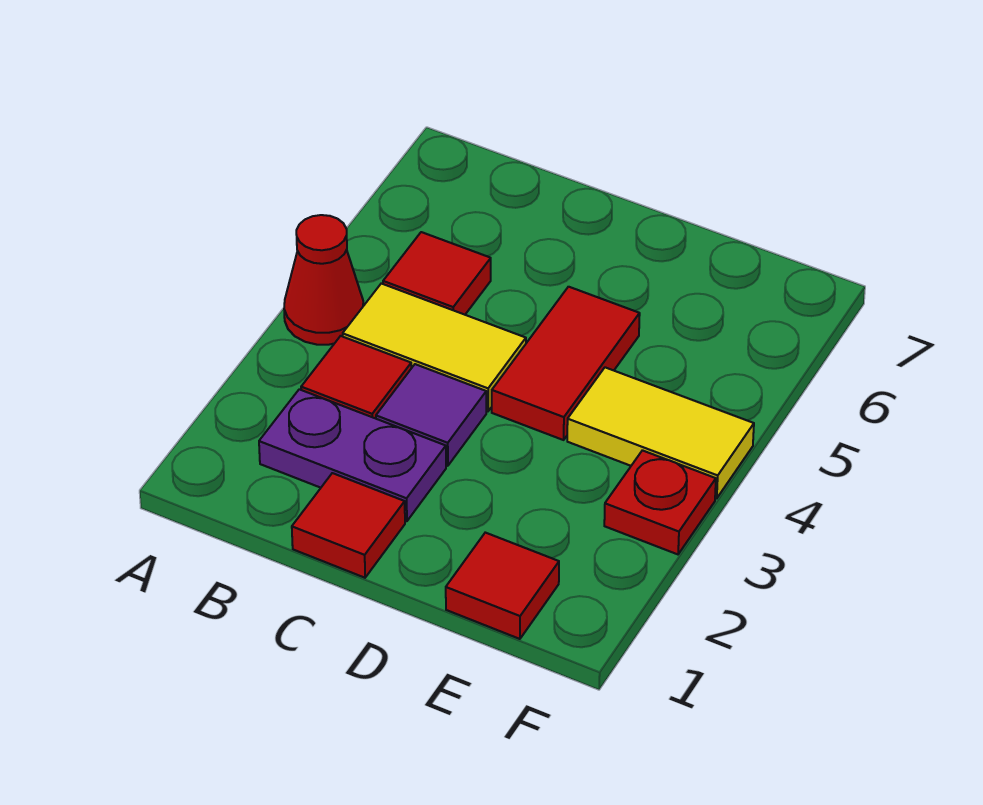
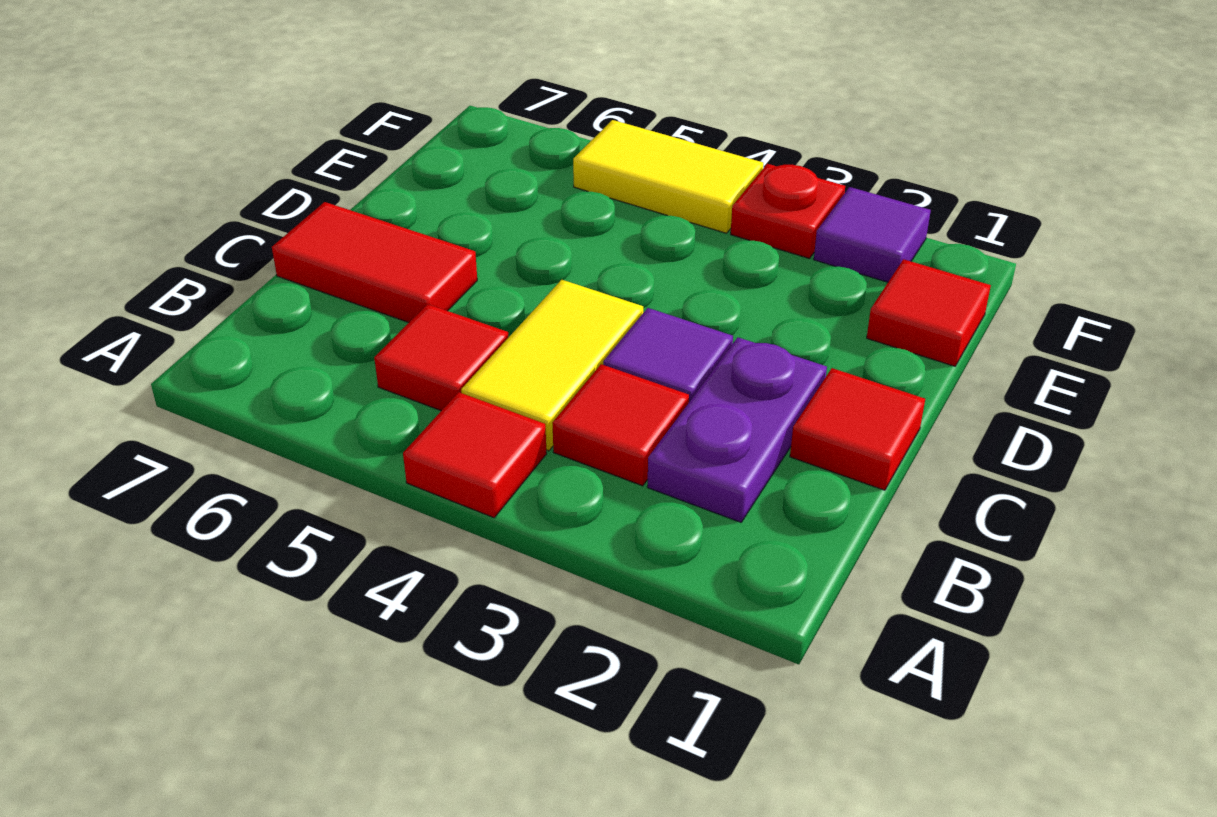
red cone A4 level 1 -> red tile A4 level 1
red tile D4:D5 level 1 -> red tile C6:C7 level 1
yellow tile E4:F4 level 1 -> yellow tile F4:F5 level 1
none -> purple tile F2 level 1

